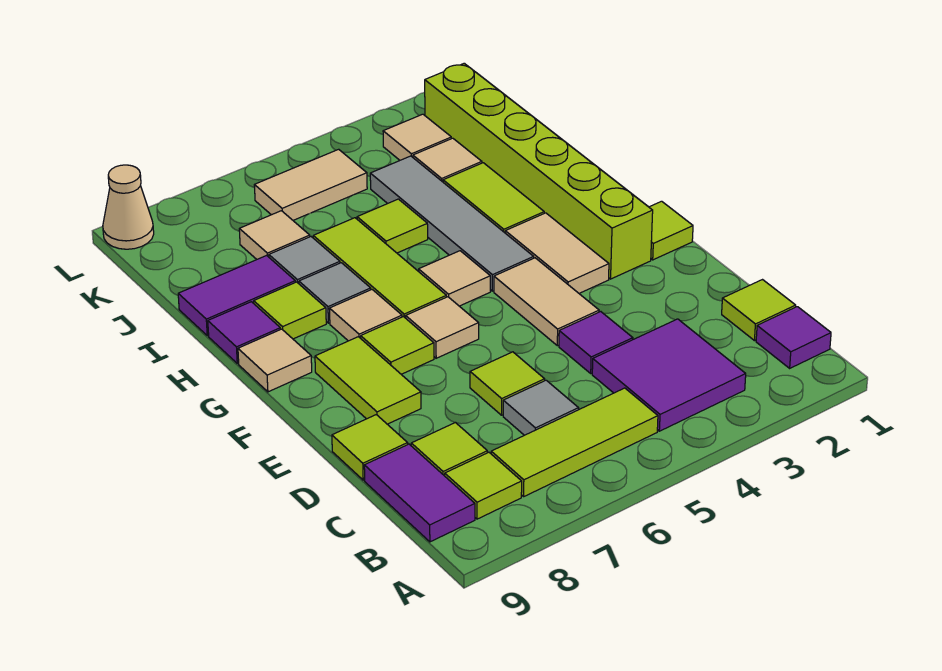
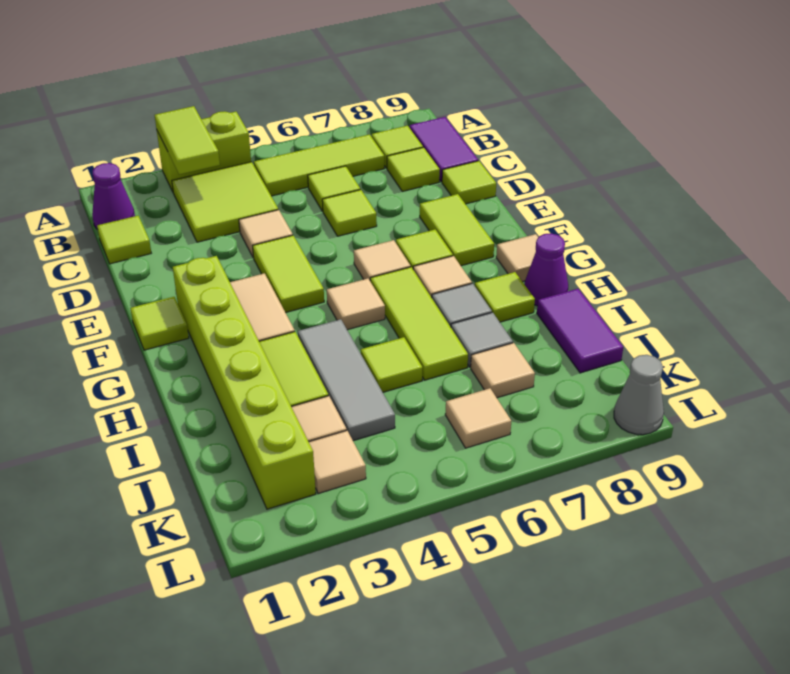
none -> lime brick A3:A4 level 1
none -> lime tile A3:B3 level 2
purple tile B1 level 1 -> purple cone B1 level 1
purple tile B3:C4 level 1 -> lime tile B3:C4 level 1
grey tile C6 level 1 -> lime tile C6 level 1
purple tile D4 level 1 -> tan tile D4 level 1
tan tile E4:F4 level 1 -> lime tile E4:F4 level 1
grey tile G4:J4 level 1 -> grey tile H4:J4 level 1
purple tile H9 level 1 -> purple cone H9 level 1
purple tile I8:I9 level 1 -> purple tile I9:J9 level 1
tan tile K5:K6 level 1 -> tan tile K6 level 1
tan cone L9 level 1 -> grey cone L9 level 1

